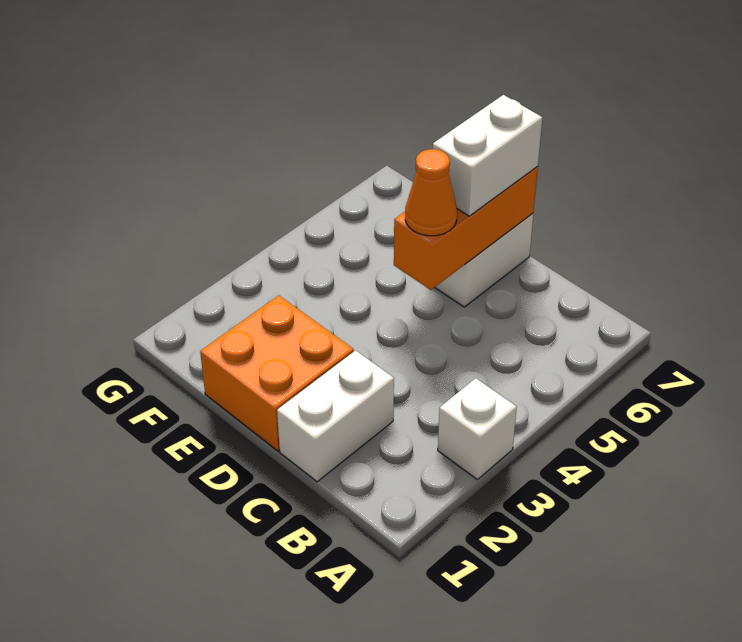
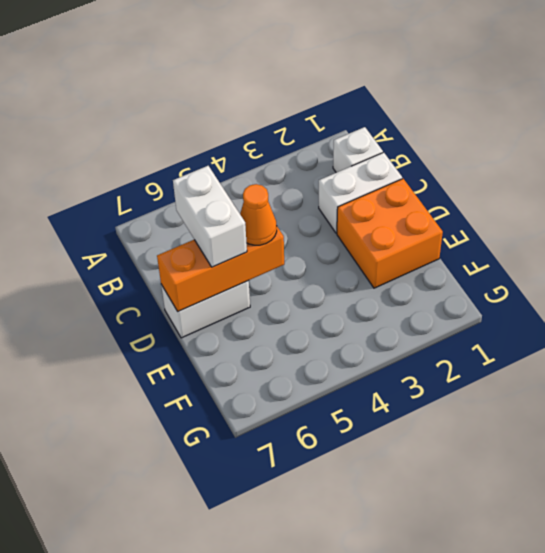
white brick A3 level 1 -> white brick B1 level 1
white brick D6:D7 level 3 -> white brick C6:D6 level 3

